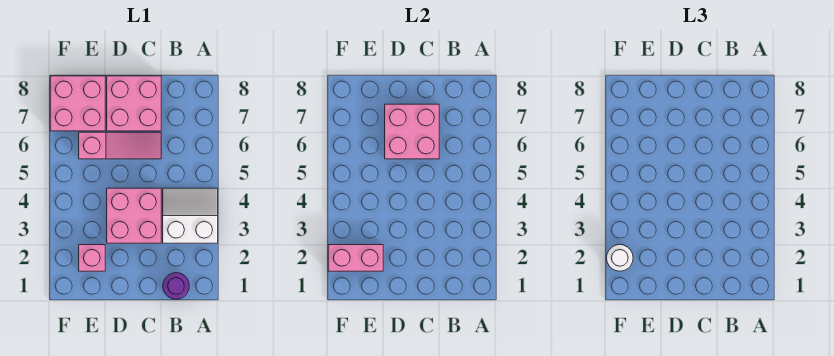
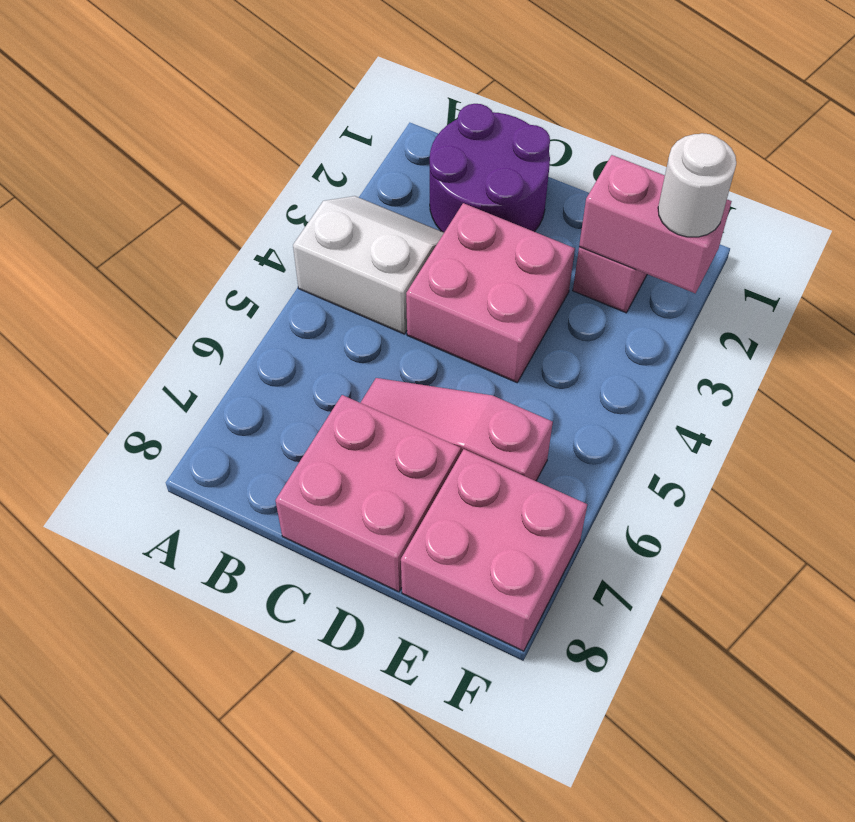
white slope A3:B4 level 1 top 3 -> white slope A3:B4 level 1 top 4
purple round brick B1 level 1 -> purple round brick B1:C2 level 1
pink brick C6:D7 level 2 -> none

